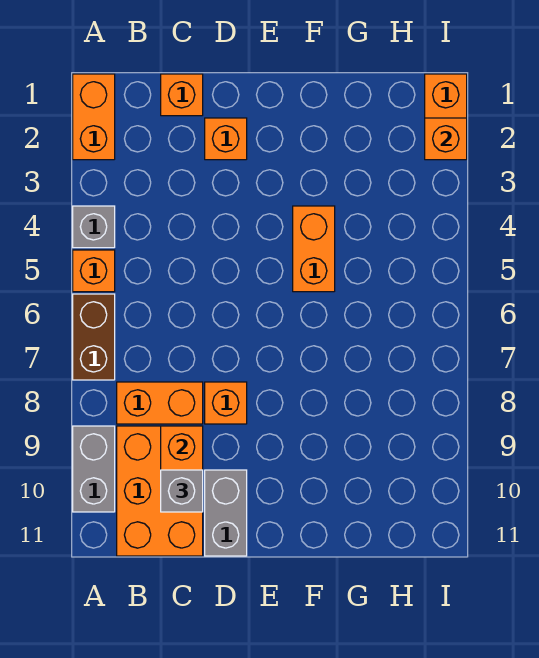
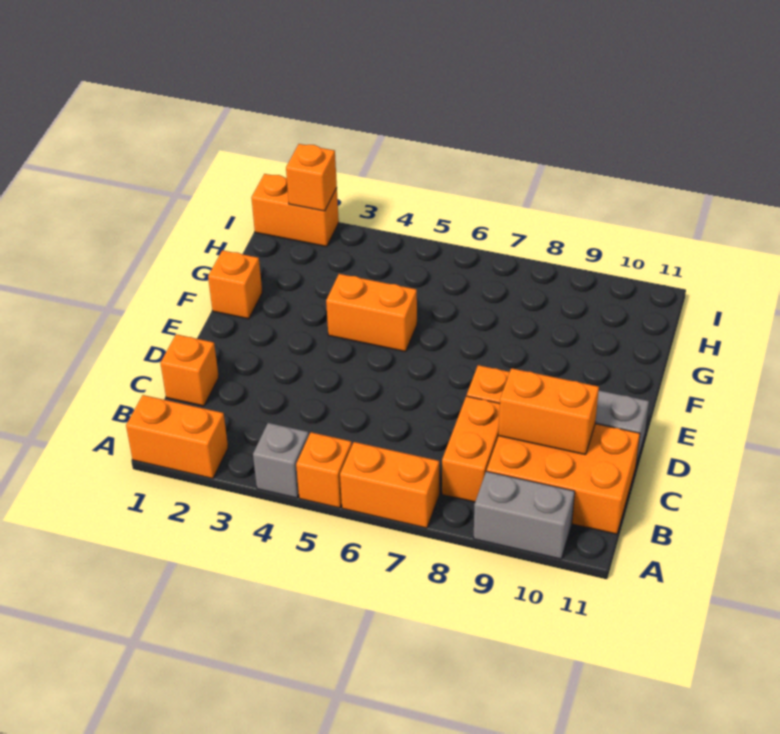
brown brick A6:A7 level 1 -> orange brick A6:A7 level 1
grey brick C10 level 3 -> none
orange brick D2 level 1 -> orange brick F1 level 1

